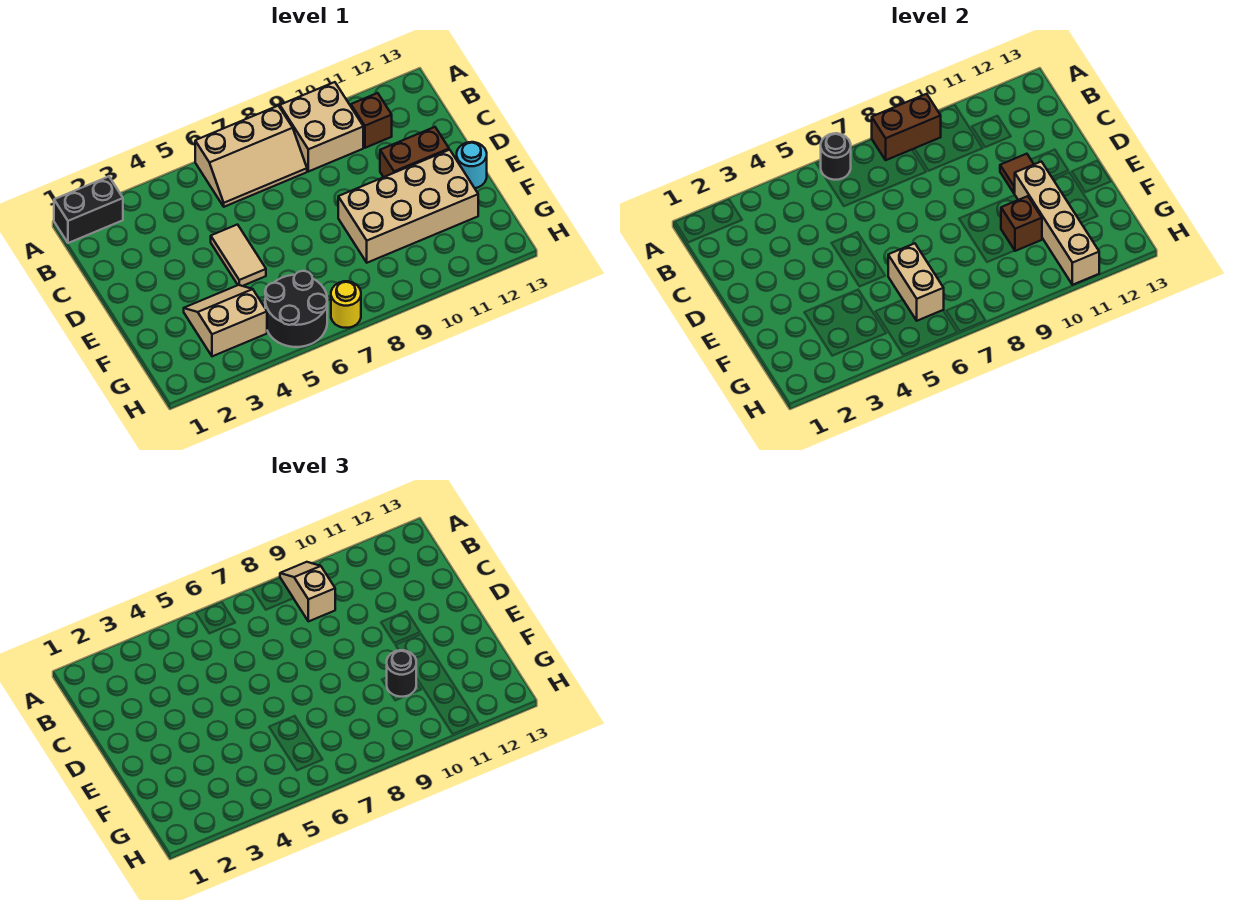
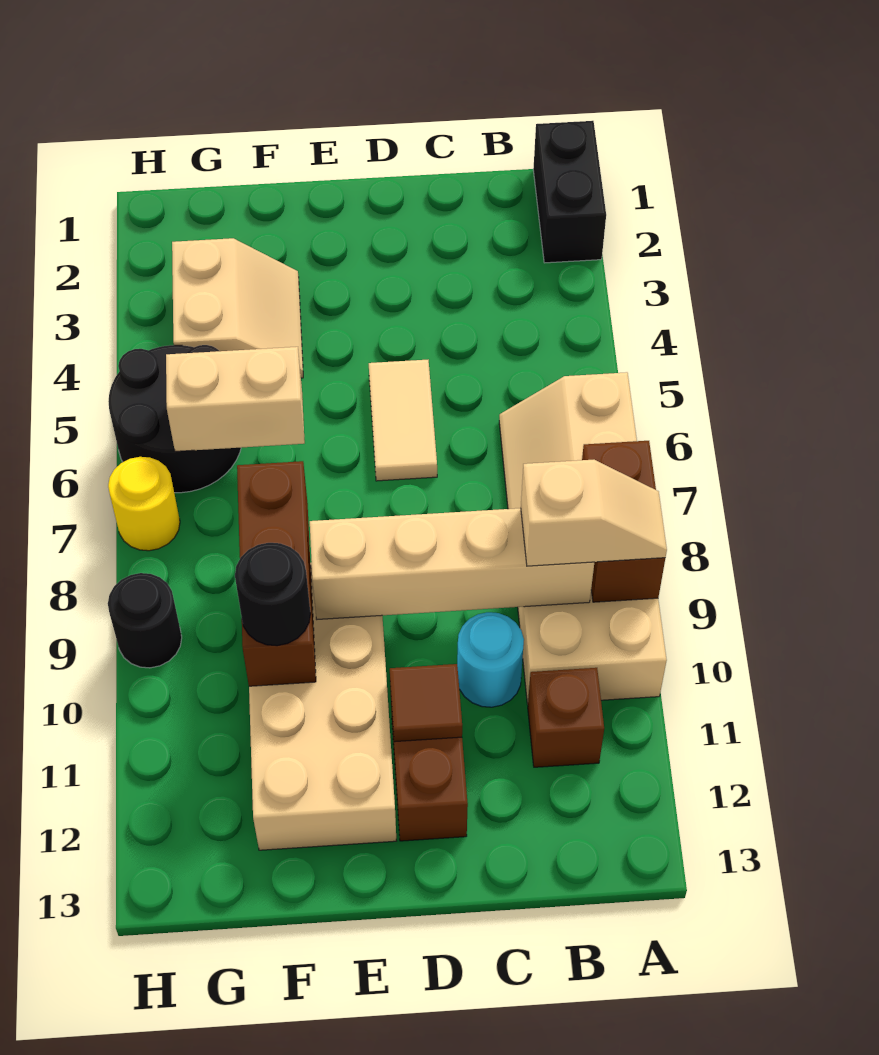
black round brick A6 level 2 -> black round brick H9 level 1
tan tile D5:E5 level 1 -> tan tile D5:D6 level 1
tan brick E11:H11 level 2 -> tan brick B9:E9 level 2
cyan round brick E13 level 1 -> cyan round brick C10 level 1
brown brick F10 level 2 -> brown brick F8:F10 level 2

